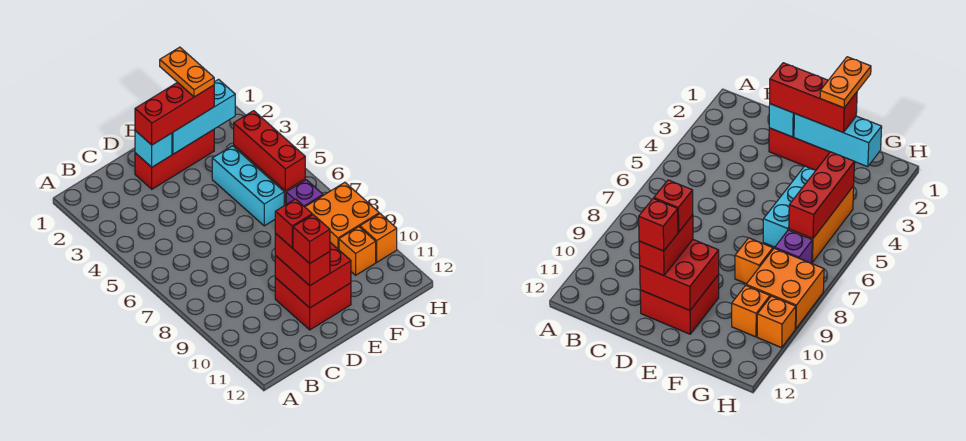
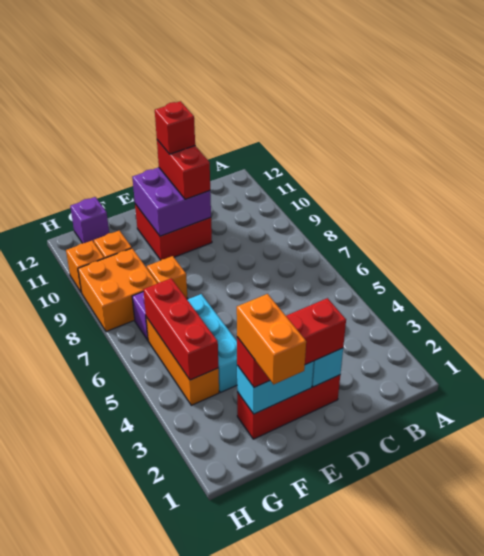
red brick D10:E11 level 2 -> purple brick D10:E11 level 2
red brick D10 level 4 -> none
cyan brick E2:G2 level 2 -> cyan brick E2:F2 level 2
orange plate F1:F2 level 4 -> orange brick F1:F2 level 4
none -> purple brick G12 level 1

